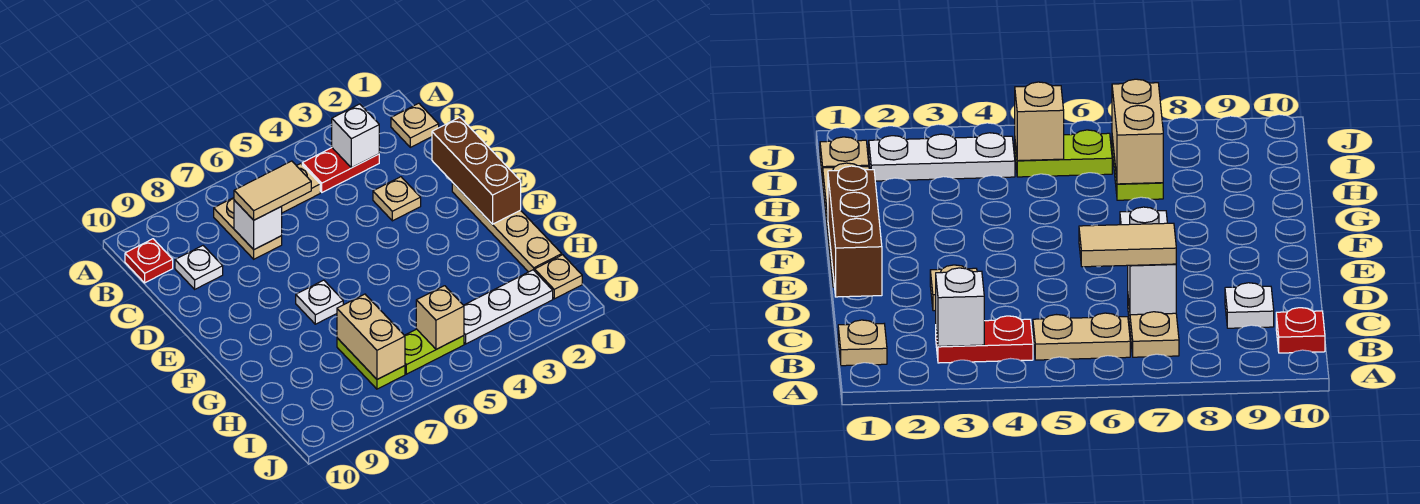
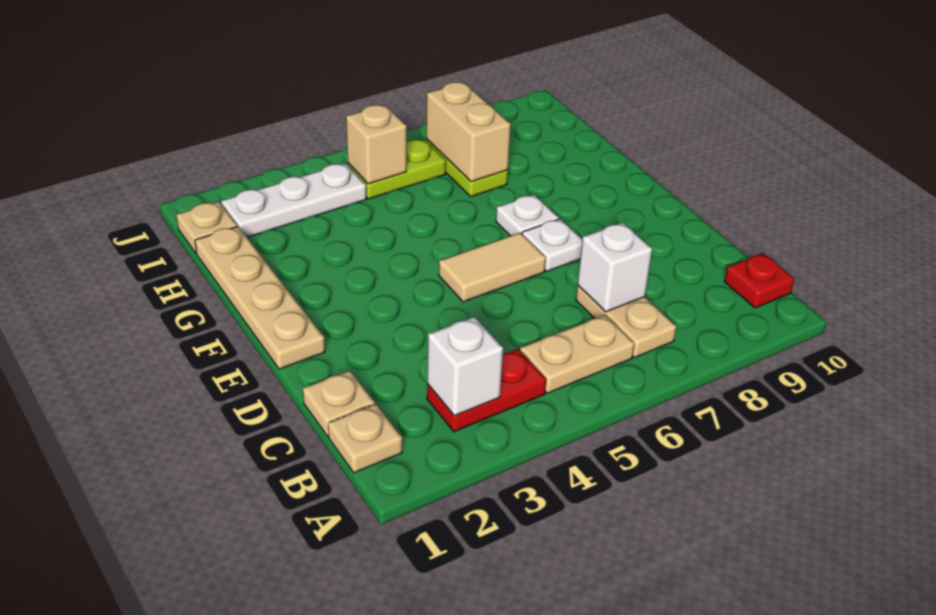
tan tile C6:C7 level 3 -> tan tile E5:E6 level 1
white plate C9 level 1 -> white plate E7 level 1
brown brick D1:F1 level 2 -> none
tan plate D3 level 1 -> tan plate C1 level 1

